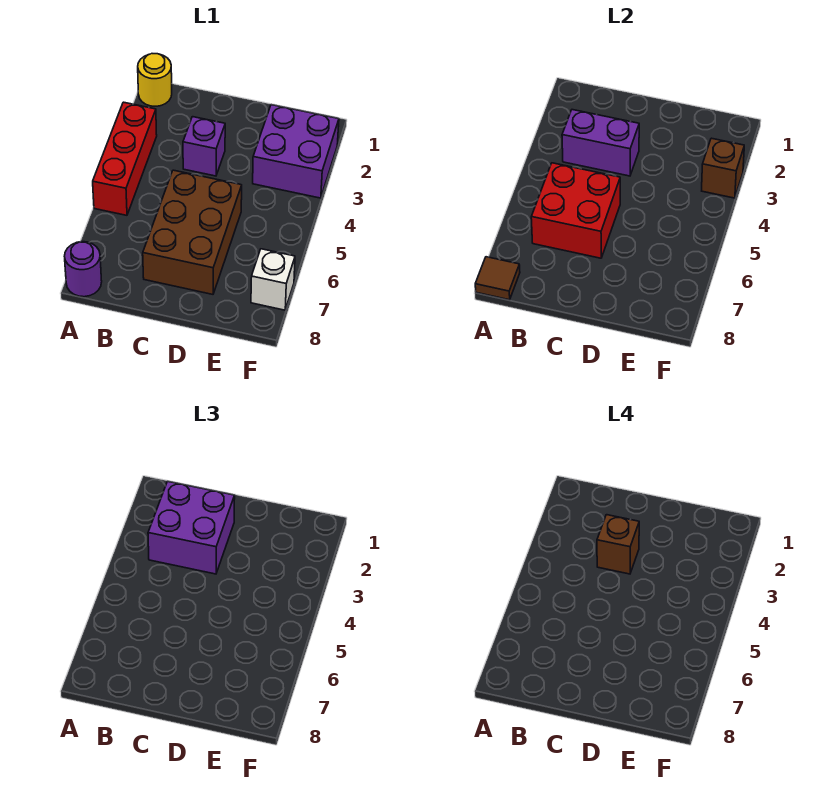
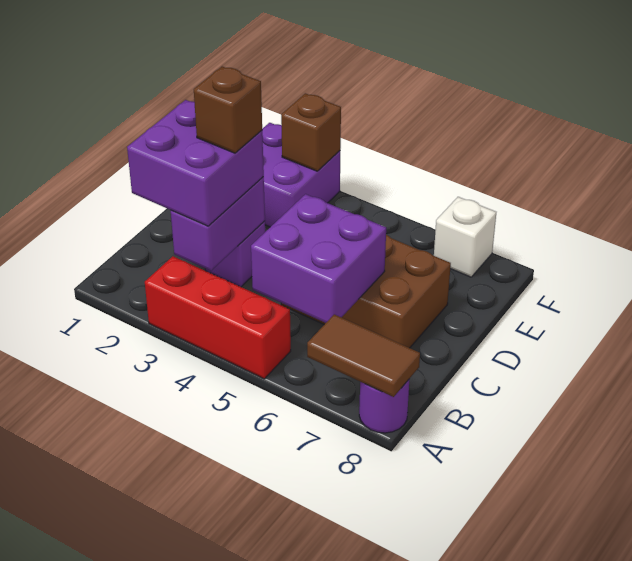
yellow round brick A1 level 1 -> none
brown tile A8 level 2 -> brown tile A7:A8 level 2
red brick B5:C6 level 2 -> purple brick B5:C6 level 2

